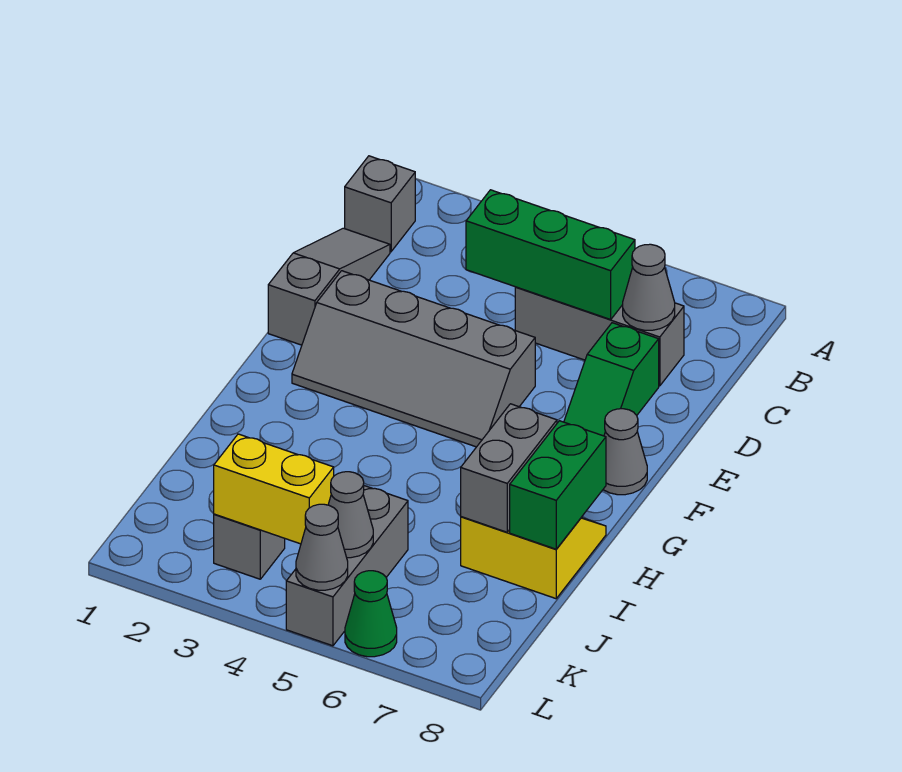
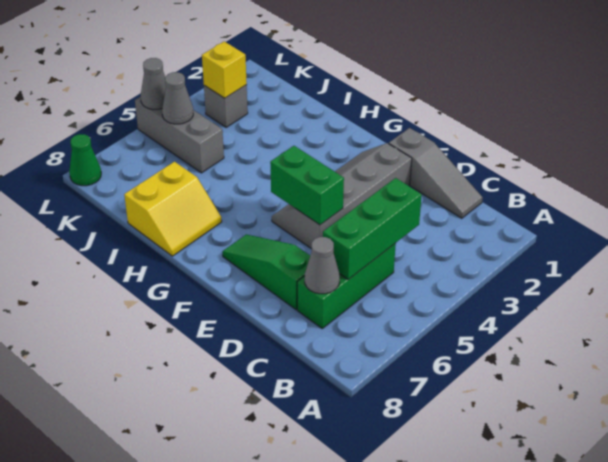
grey brick B1 level 1 -> none
grey brick C5:C7 level 1 -> green brick C5:C7 level 1
green slope D7:E7 level 1 top D -> green slope D7:F7 level 1 top D
grey cone F8 level 1 -> none
grey brick H7:I7 level 2 -> none
green brick H8:I8 level 2 -> green brick E5:F5 level 2
yellow brick K3:K4 level 2 -> yellow brick K3 level 2
green cone L6 level 1 -> green cone L8 level 1

